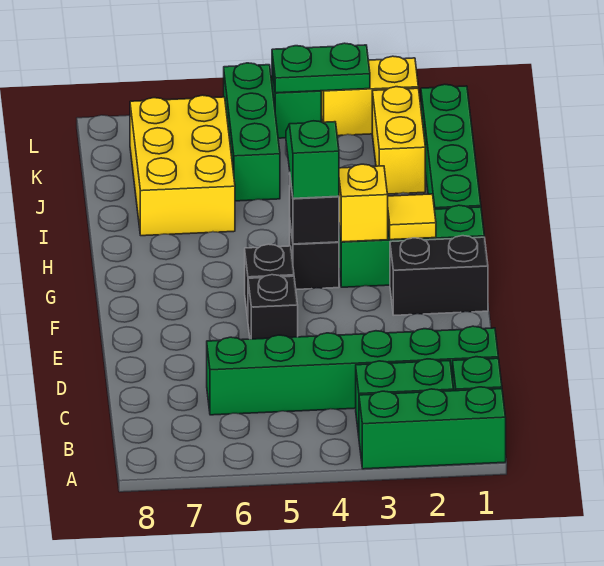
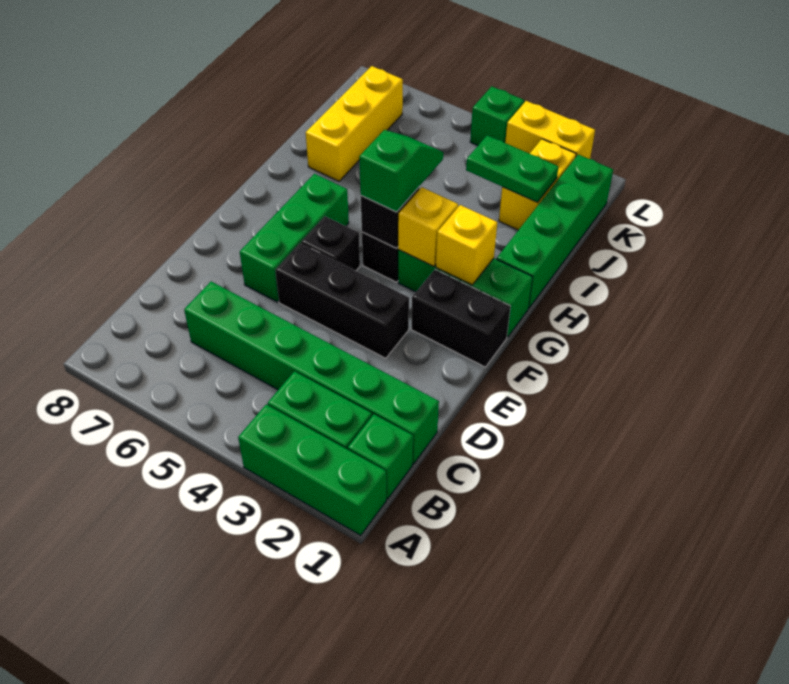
black brick E5 level 1 -> black brick E3:E5 level 1
yellow tile G2 level 2 -> yellow brick G2 level 2
yellow brick I6:K7 level 1 -> yellow brick I7:K7 level 1
green brick J5:L5 level 1 -> green brick E6:G6 level 1
green plate L3:L4 level 2 -> green plate J2:J3 level 2

